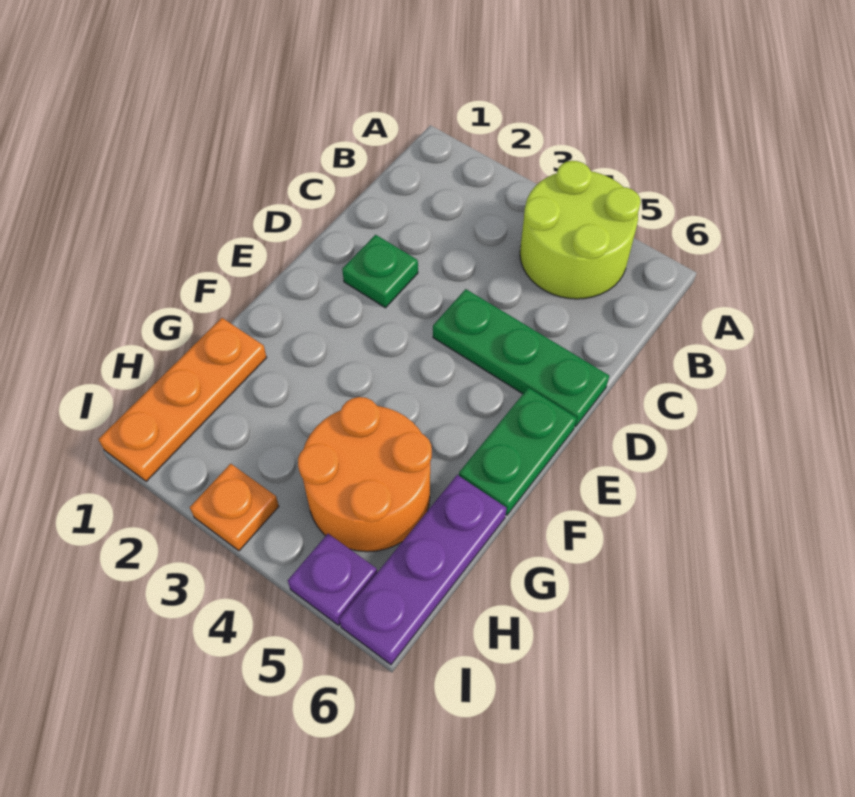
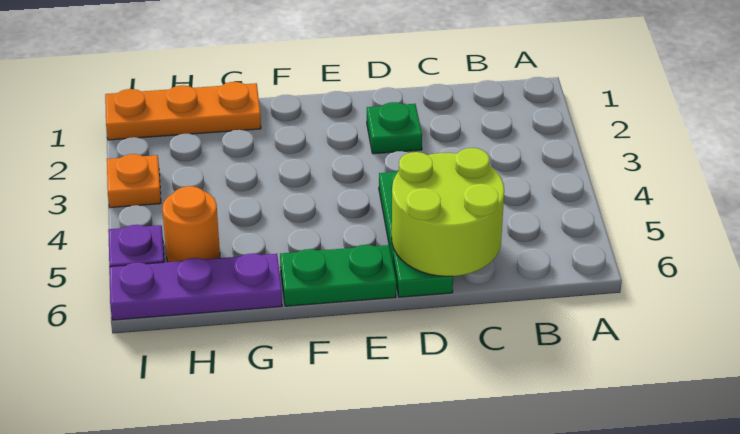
lime round brick A4:B5 level 1 -> lime round brick C5:D6 level 2
orange round brick G4:H5 level 1 -> orange round brick H5 level 1

